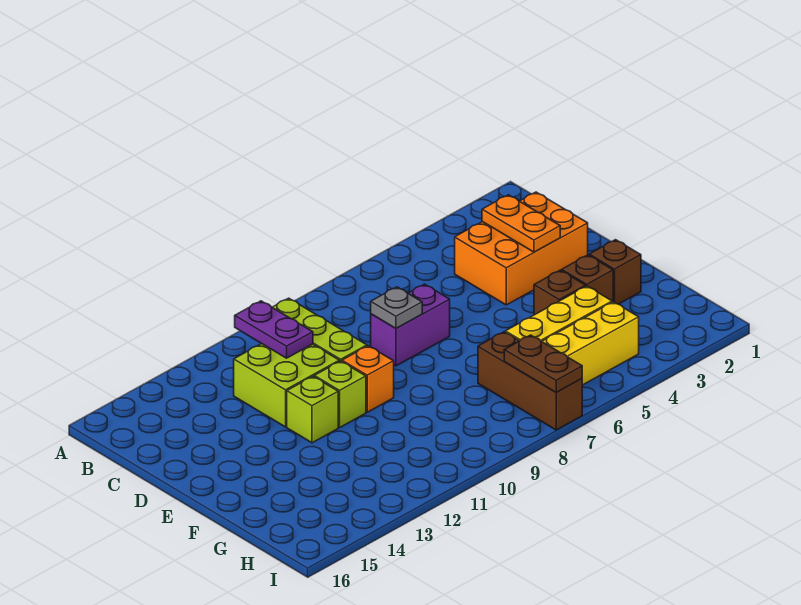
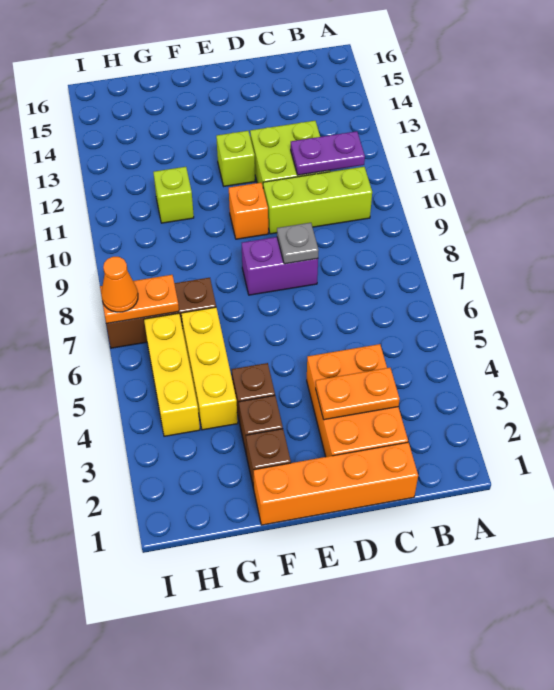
none -> orange brick C1:F1 level 1
purple brick D7:D8 level 1 -> purple brick D8:E8 level 1
lime brick E11 level 1 -> lime brick G11 level 1
brown plate H7:I7 level 2 -> orange plate H7:I7 level 2
none -> orange cone I7 level 3

